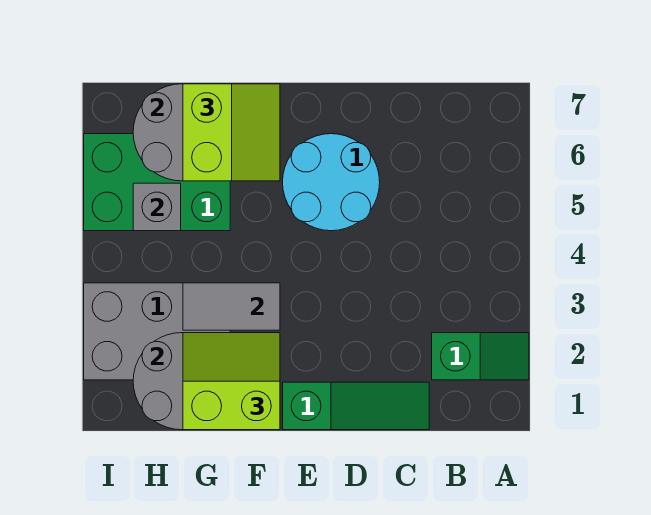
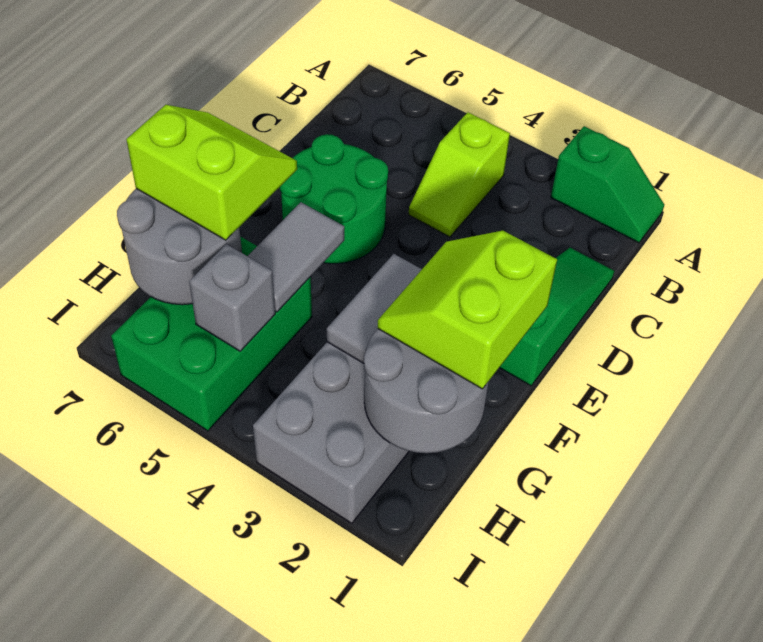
green slope A2:B2 level 1 top B -> green slope A1:A2 level 1 top 2
none -> lime slope B4:C4 level 1 top B
cyan round brick D5:E6 level 1 -> green round brick D5:E6 level 1
none -> grey tile F5:G5 level 2

